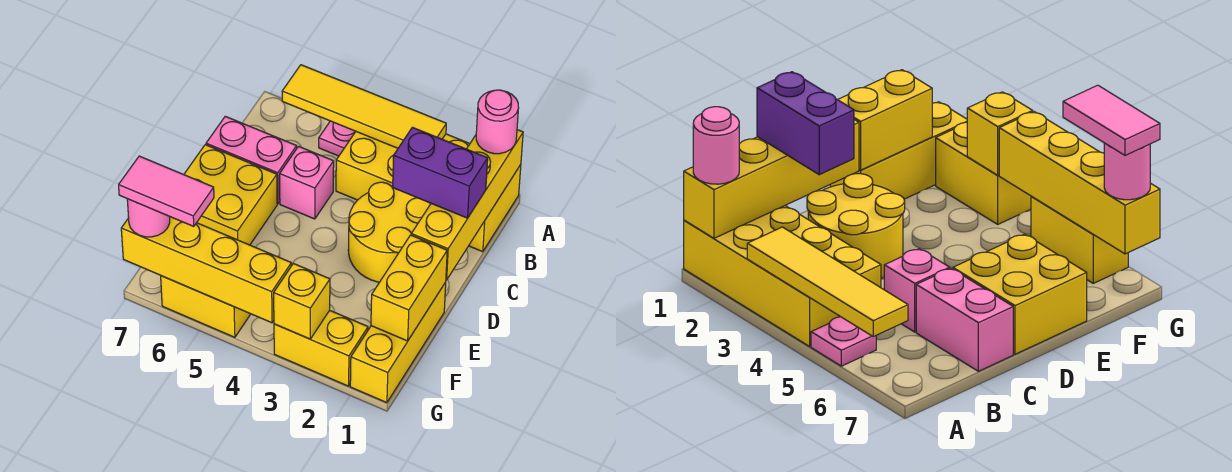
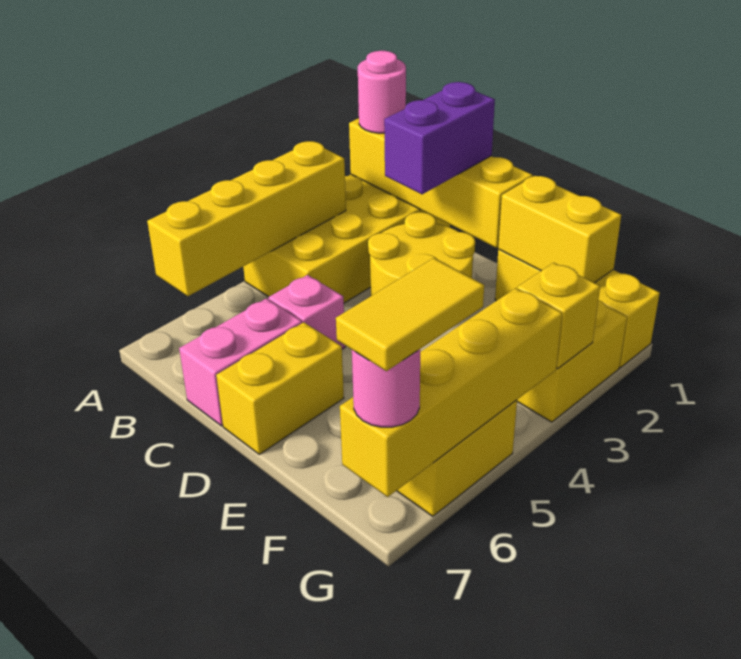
yellow tile A3:A6 level 2 -> yellow brick A3:A6 level 2
pink plate A5 level 1 -> none
yellow brick D6:E7 level 1 -> yellow brick D6:D7 level 1
pink tile G6:G7 level 4 -> yellow tile G6:G7 level 4

